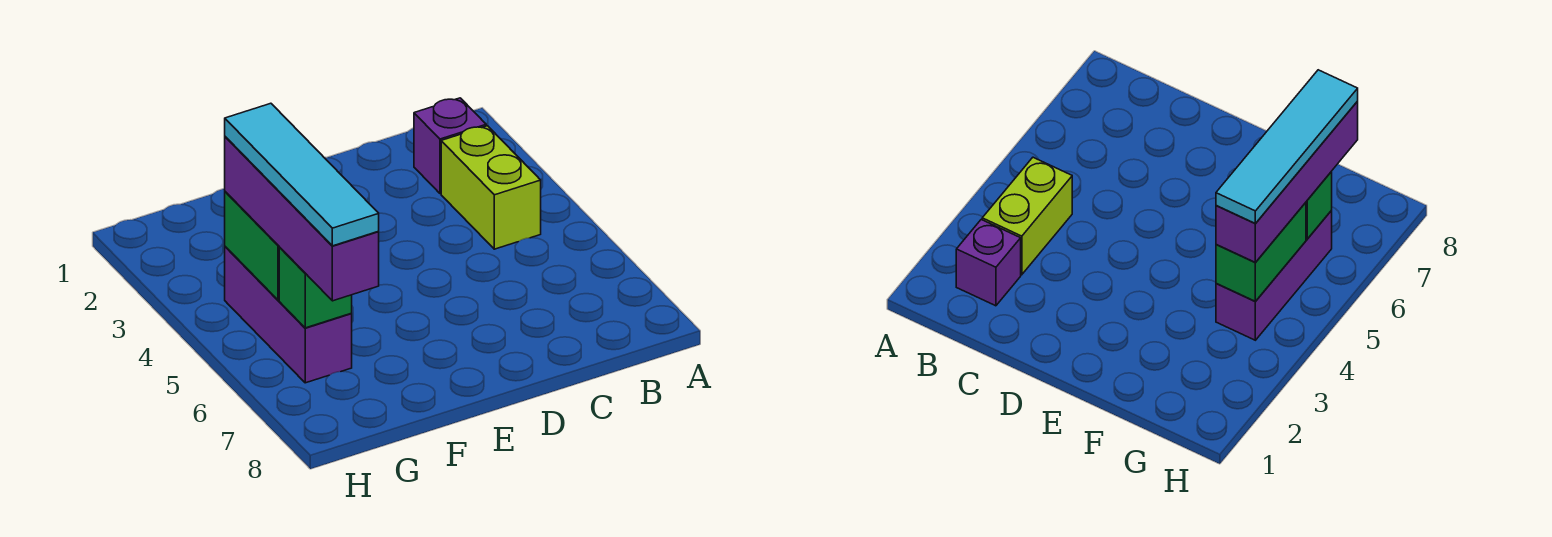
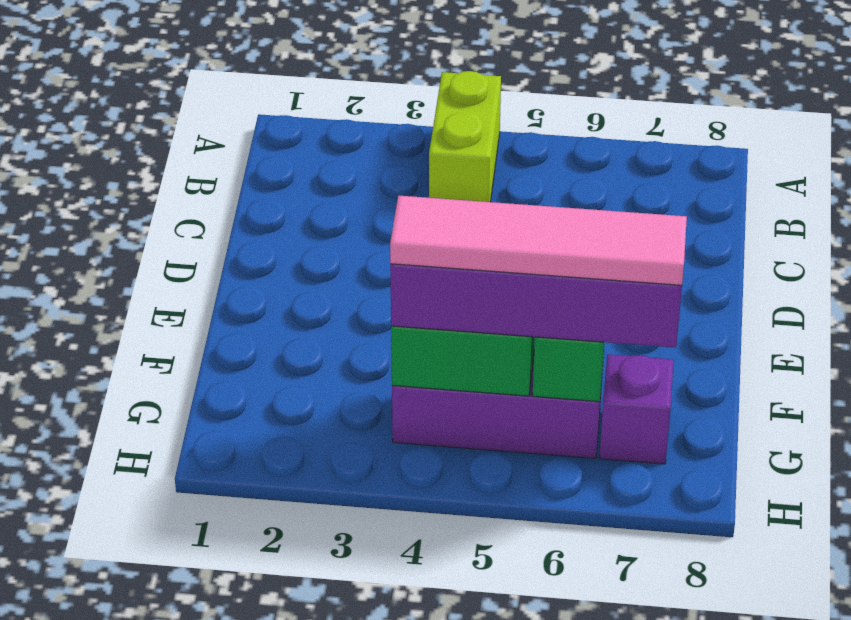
purple brick B2 level 1 -> purple brick G7 level 1
lime brick B3:B4 level 1 -> lime brick A4:B4 level 1
cyan tile G4:G7 level 4 -> pink tile G4:G7 level 4

